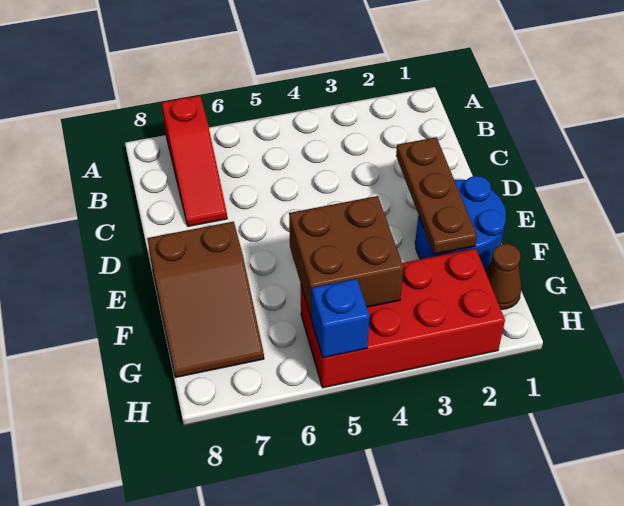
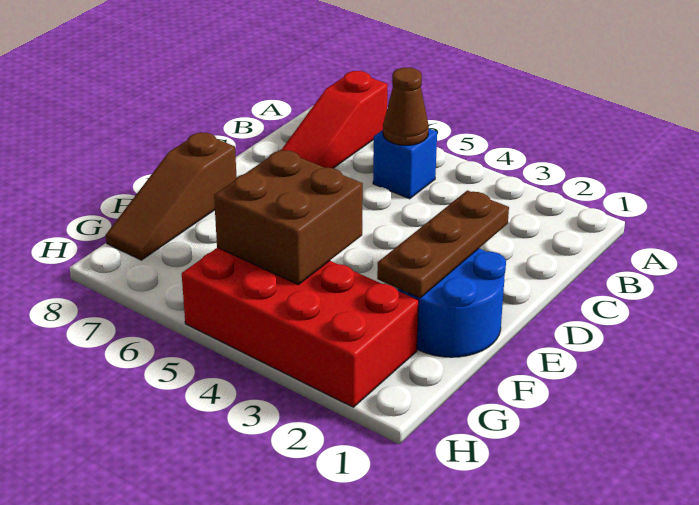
brown slope E7:G8 level 1 top E -> brown slope E8:G8 level 1 top E
brown cone G1 level 1 -> brown cone B5 level 2
blue brick H5 level 2 -> blue brick B5 level 1

